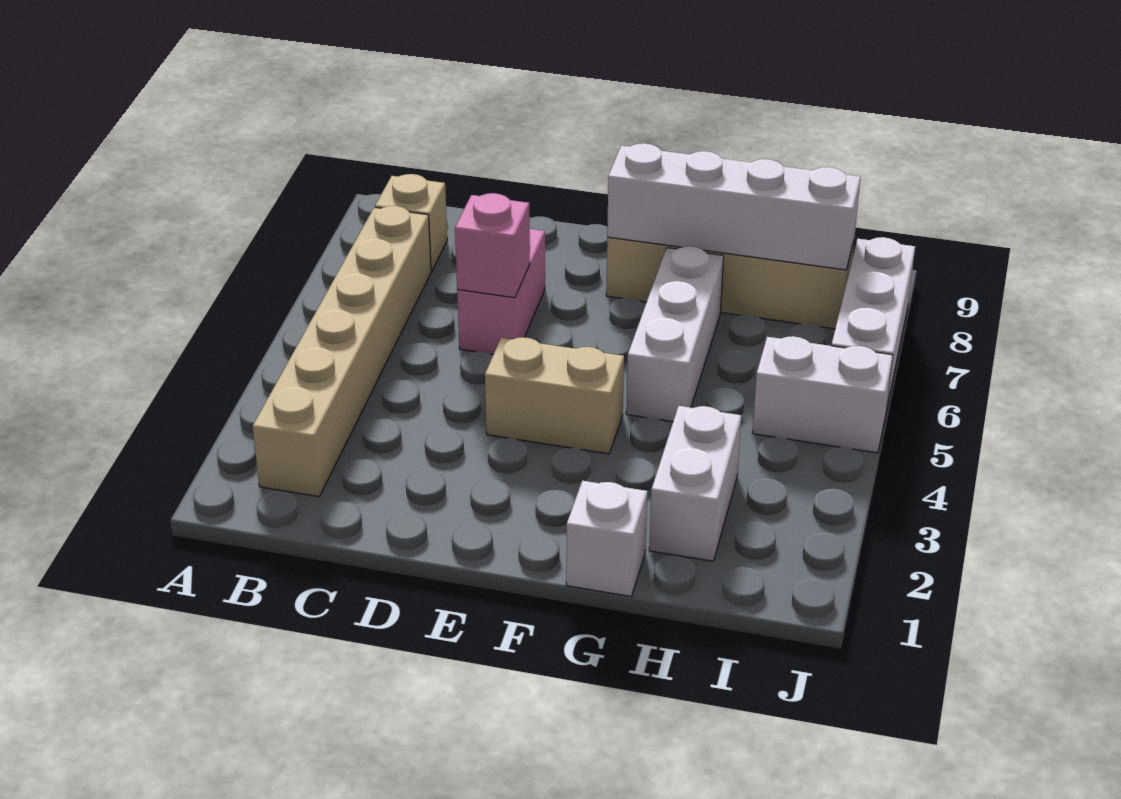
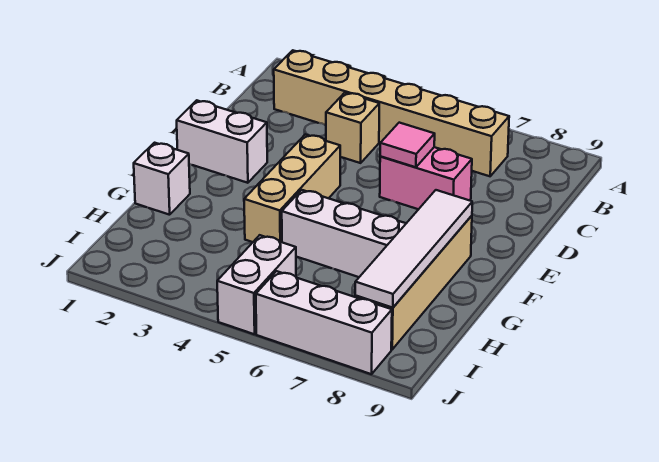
tan brick B8 level 1 -> tan brick C4 level 1
pink brick D6 level 2 -> pink tile D6 level 2
tan brick E4:F4 level 1 -> tan brick E4:G4 level 1
white brick F8:I8 level 2 -> white tile F8:I8 level 2
white brick H2:H3 level 1 -> white brick E1:E2 level 1

